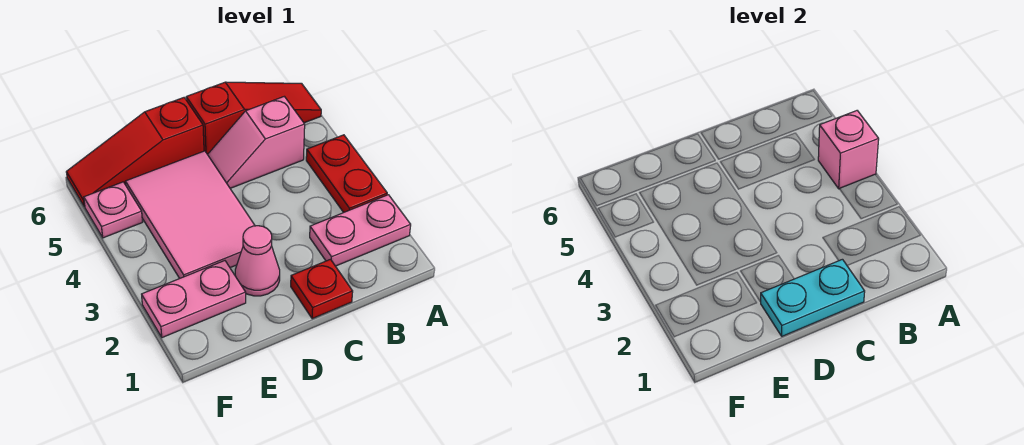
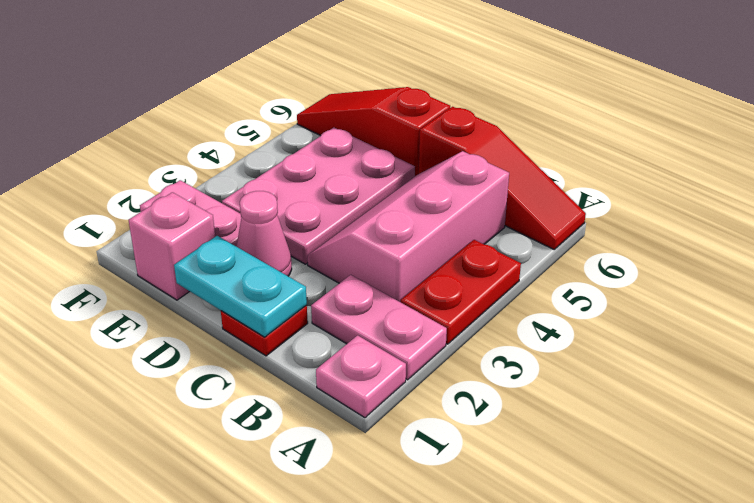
pink brick A4 level 2 -> pink brick E1 level 1
pink slope B5:C5 level 1 top B -> pink slope B3:C5 level 1 top B
pink tile D3:E5 level 1 -> pink plate D3:E5 level 1
pink plate F5 level 1 -> pink plate A1 level 1

